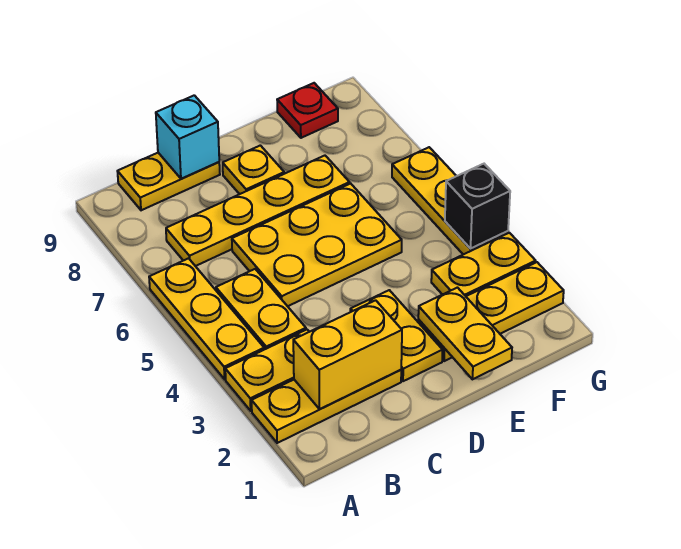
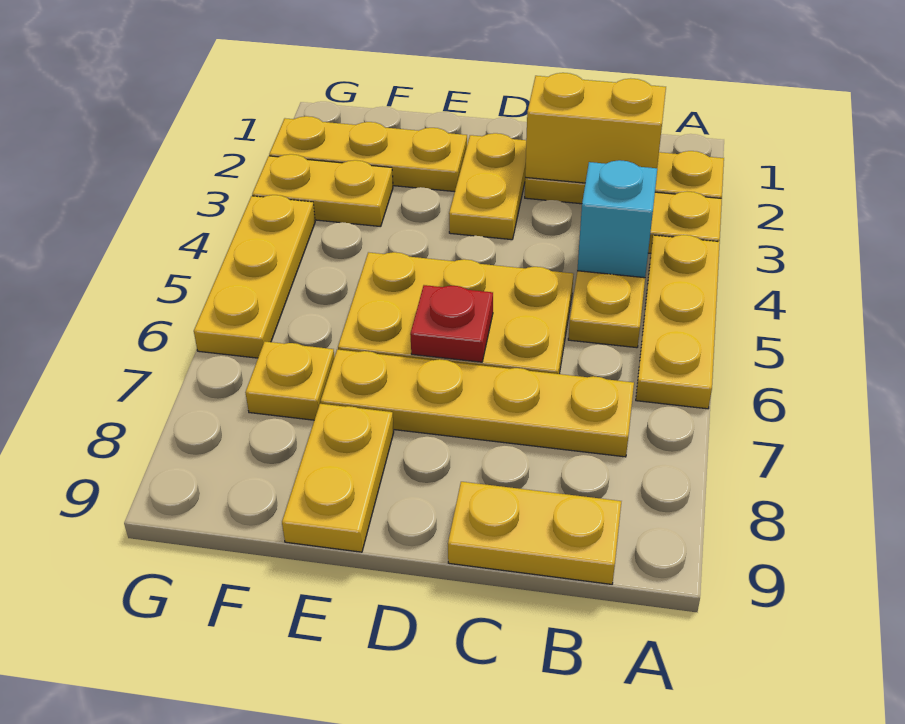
cyan brick C9 level 2 -> cyan brick B4 level 2
yellow plate D8 level 1 -> yellow plate F7 level 1
yellow plate E1:E2 level 2 -> yellow plate E8:E9 level 1
red plate F9 level 1 -> red plate D6 level 2
black brick G4 level 2 -> none

